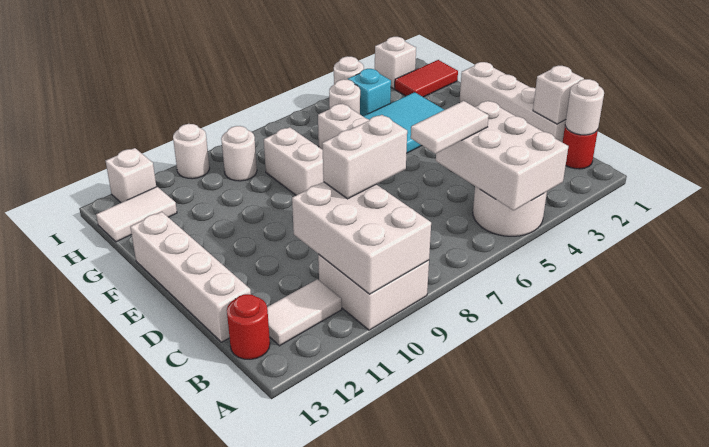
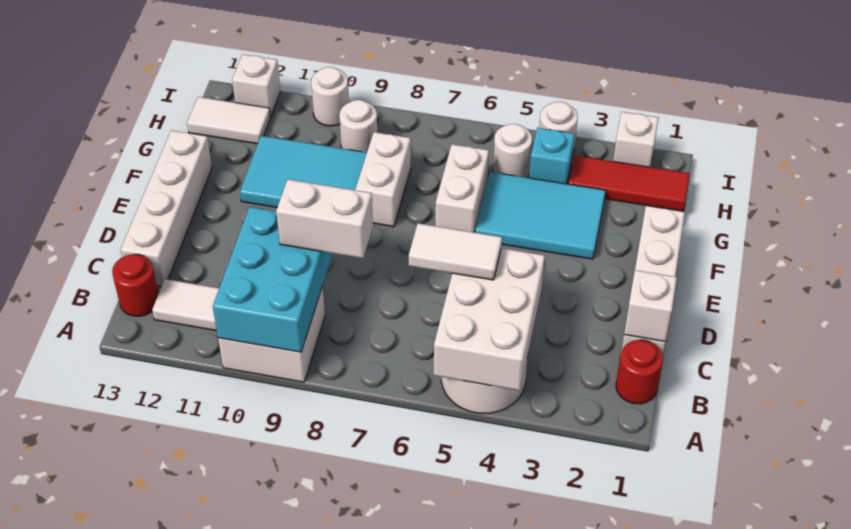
white brick A9:C10 level 2 -> cyan brick A9:C10 level 2
white round brick B1 level 2 -> none
none -> cyan tile F9:G11 level 1
red tile H1:H2 level 1 -> red tile H1:H3 level 1

